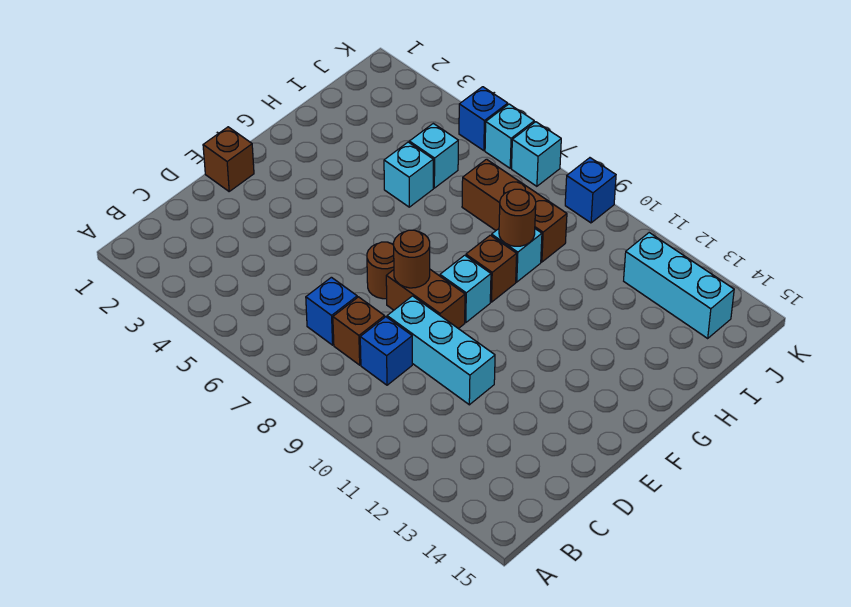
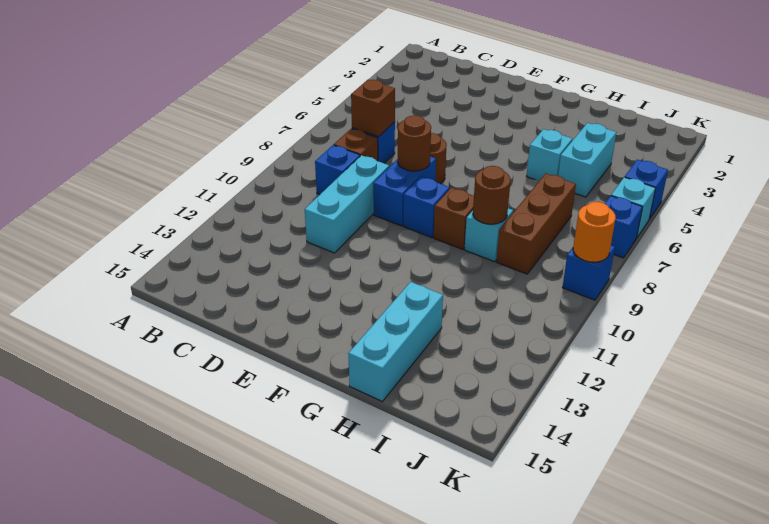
brown brick E1 level 1 -> brown brick C7 level 2
brown brick E8:E9 level 1 -> blue brick E8:E9 level 1
cyan brick F9 level 1 -> blue brick F9 level 1
cyan brick I5 level 1 -> cyan brick I4:I5 level 1
cyan brick J12:J14 level 1 -> cyan brick H13:H15 level 1
cyan brick K7 level 1 -> blue brick K7 level 1
none -> orange round brick K9 level 2

